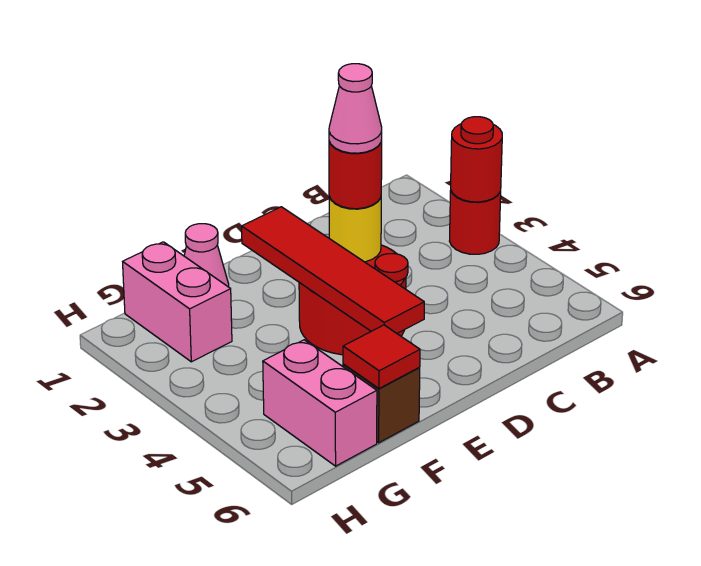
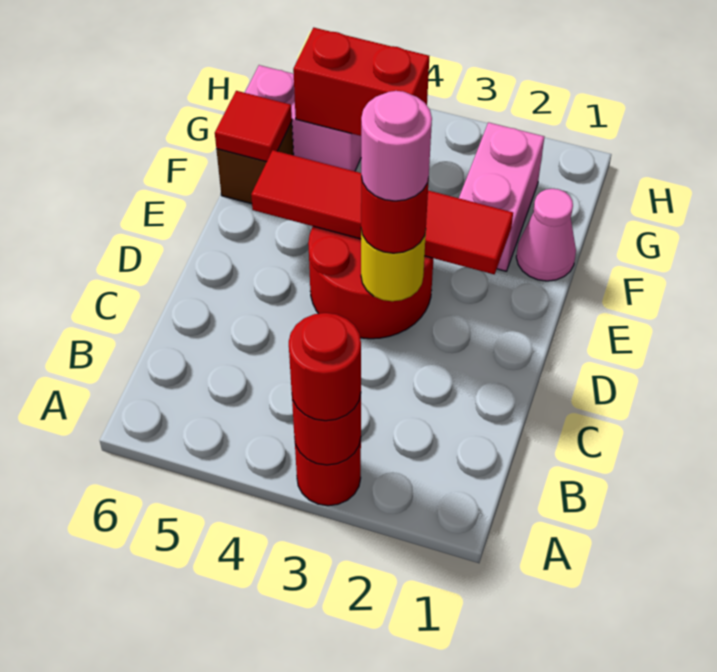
none -> red round brick A3 level 3
pink cone D3 level 4 -> pink round brick D3 level 4
pink brick G1:G2 level 1 -> pink brick F2:G2 level 1
none -> red brick G4:G5 level 2

